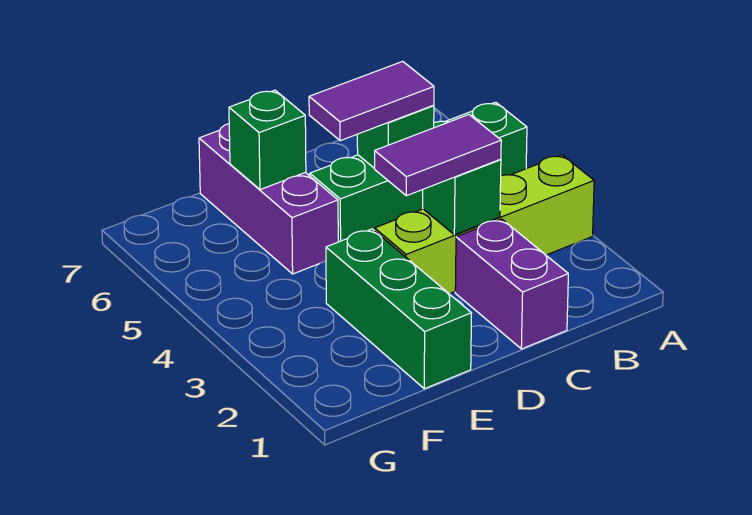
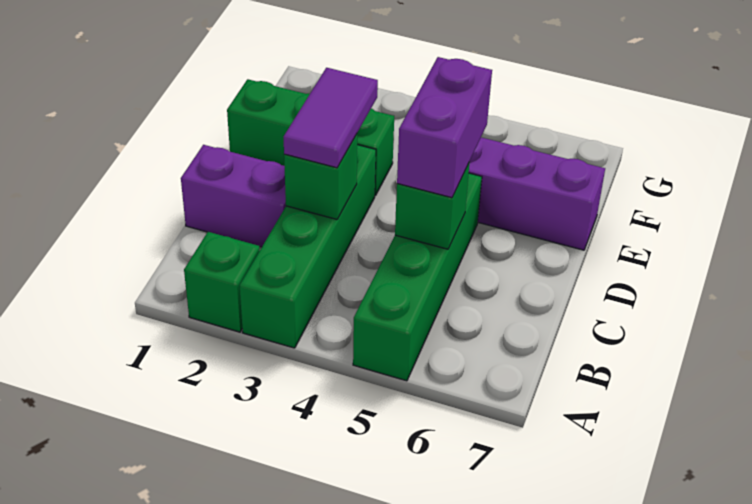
lime brick A3:D3 level 1 -> green brick A3:D3 level 1
purple tile C5:D5 level 3 -> purple brick C5:D5 level 3
green brick E6 level 2 -> green brick A2 level 1

